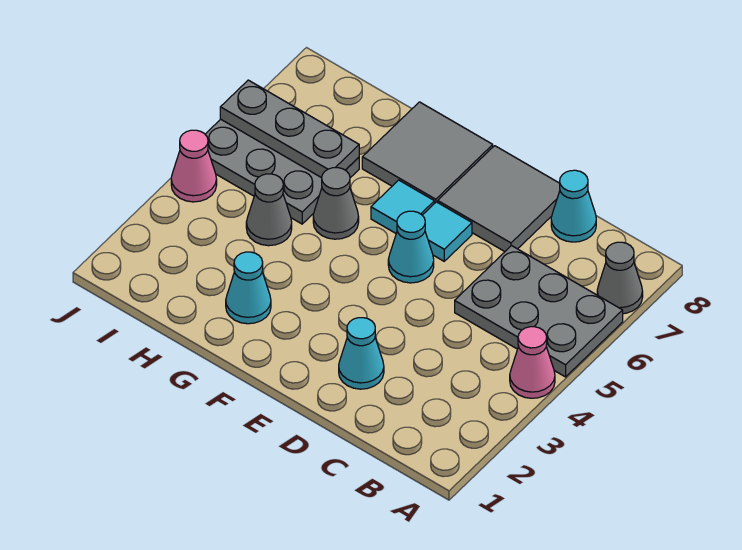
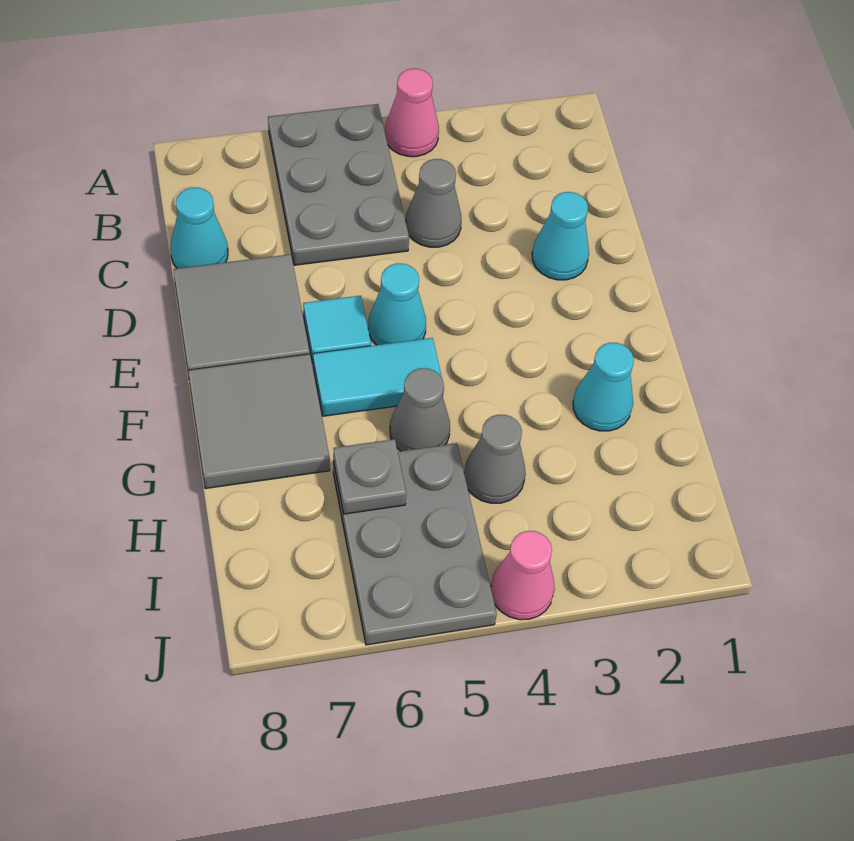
grey cone A7 level 1 -> grey cone C4 level 1
cyan tile F6 level 1 -> cyan tile F5:F6 level 1
grey plate H6:J6 level 2 -> grey plate H6 level 2

